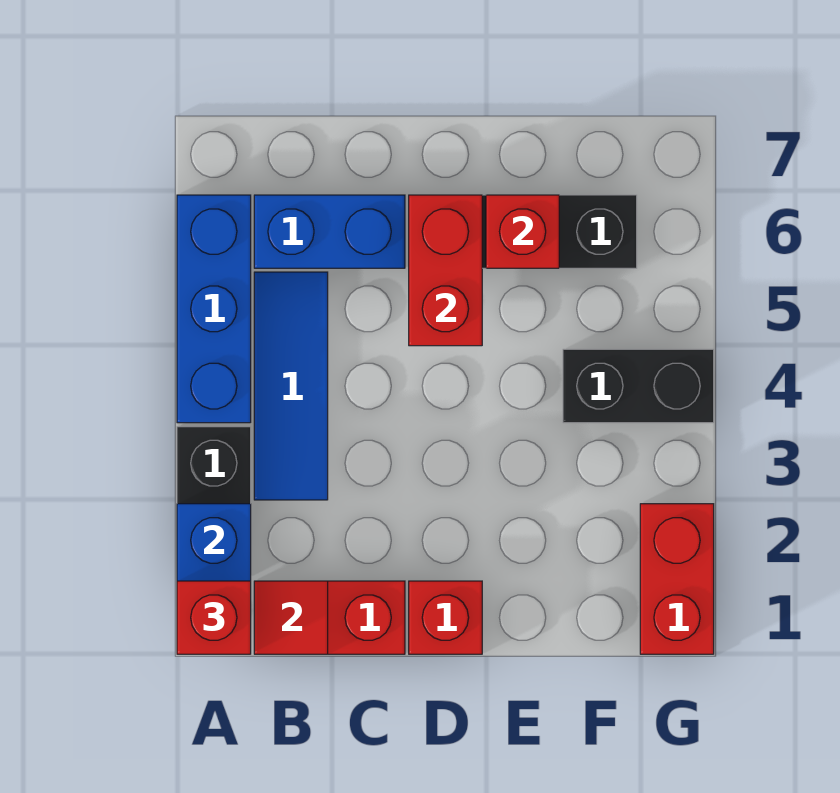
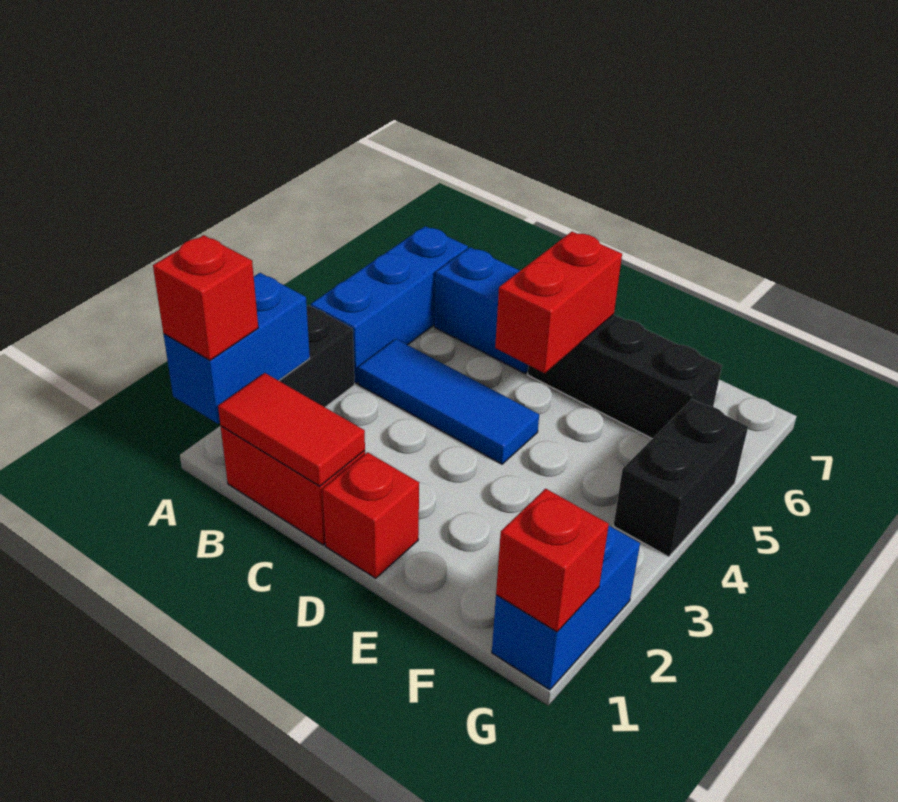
red tile B1 level 2 -> red tile B1:C1 level 2
blue tile B3:B5 level 1 -> blue tile B4:D4 level 1
red brick E6 level 2 -> red brick G1 level 2
black brick F4:G4 level 1 -> black brick G4:G5 level 1
red brick G1:G2 level 1 -> blue brick G1:G2 level 1

